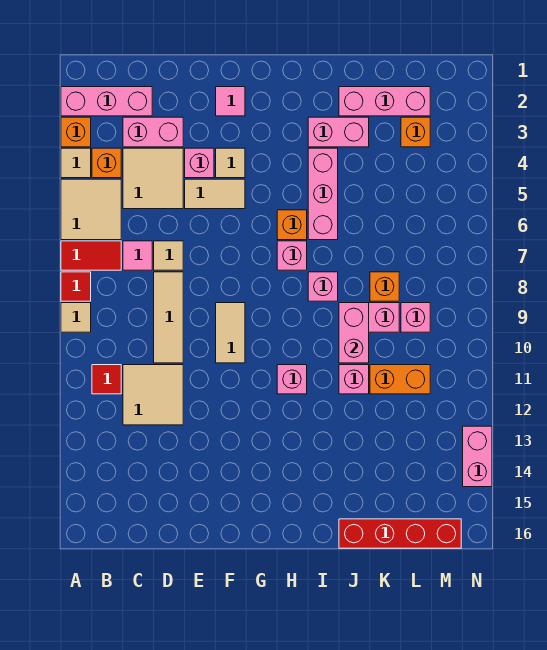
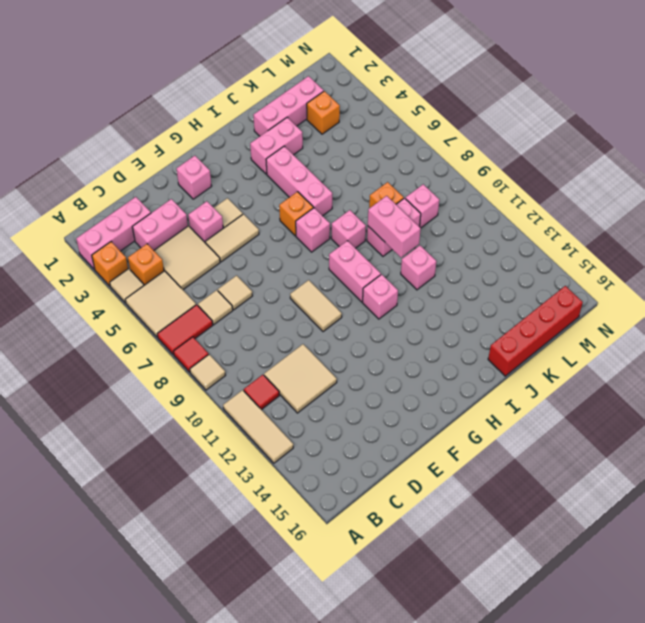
pink tile C7 level 1 -> tan tile C7 level 1
tan tile D8:D10 level 1 -> tan tile A11:A13 level 1
pink tile F2 level 1 -> pink brick F2 level 1
orange brick K11:L11 level 1 -> none
pink brick N13:N14 level 1 -> pink brick H9:H10 level 1

